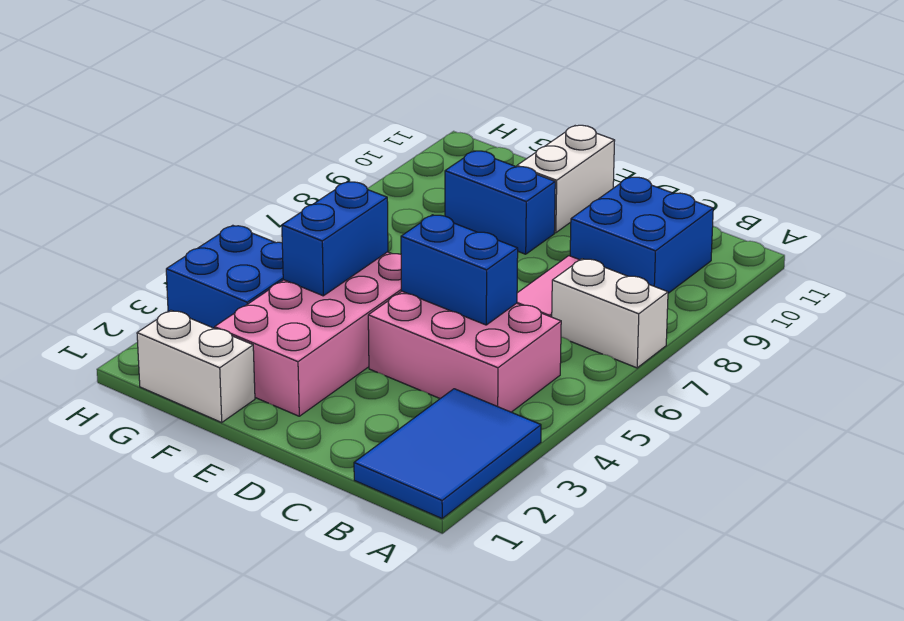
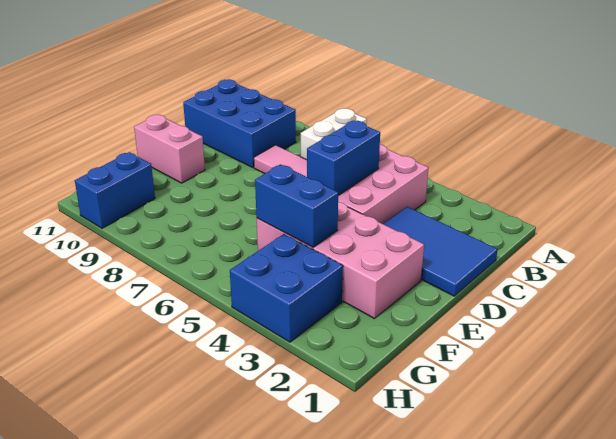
blue tile A1:B3 level 1 -> blue tile C1:D3 level 1
blue brick B9:C10 level 1 -> blue brick B9:C11 level 1
blue brick E9:F9 level 1 -> blue brick G10:H10 level 1
white brick E10:E11 level 1 -> pink brick E10:E11 level 1
white brick F1:G1 level 1 -> none

